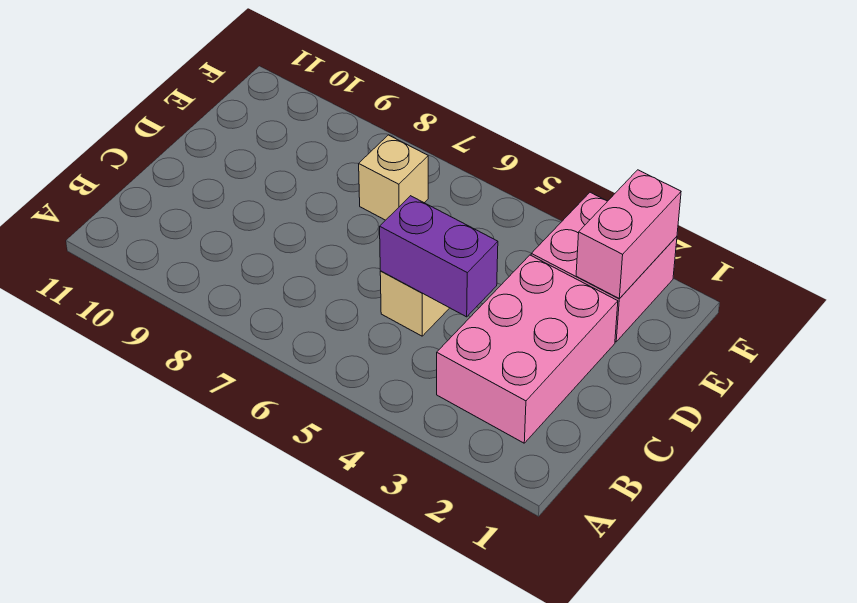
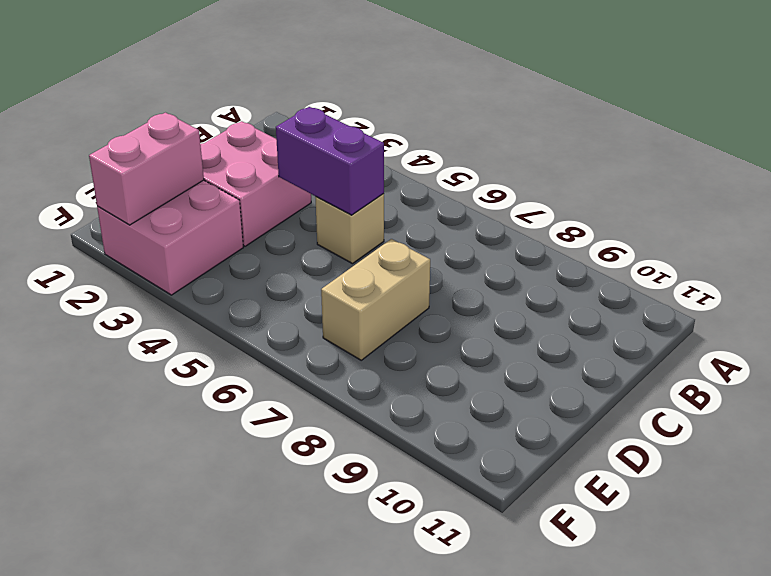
pink brick B2:D3 level 1 -> pink brick C2:D3 level 1
tan brick E7 level 1 -> tan brick D7:E7 level 1

